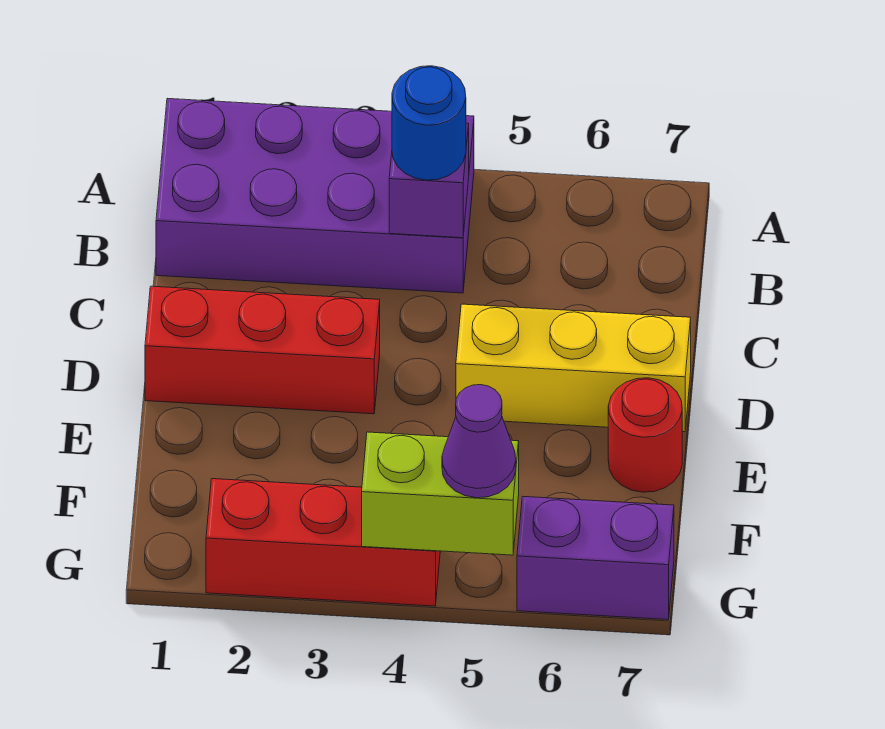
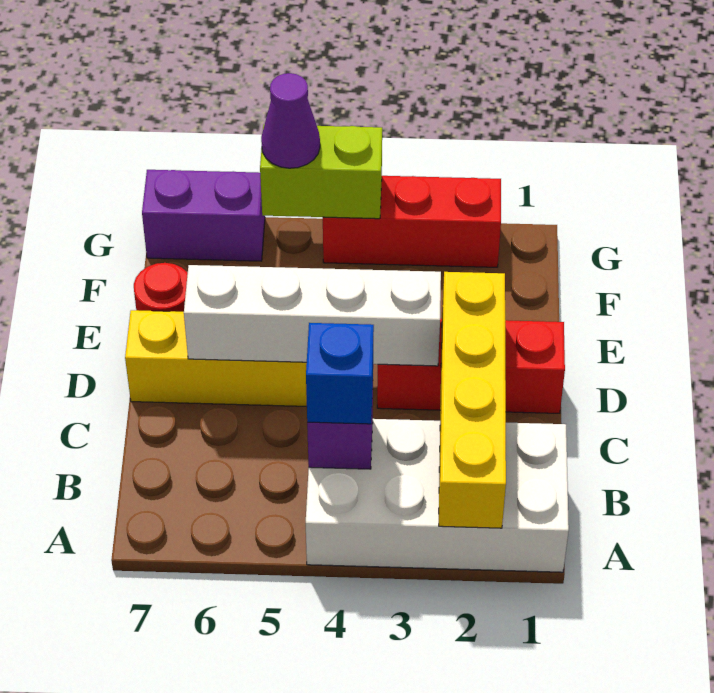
purple brick A1:B4 level 1 -> white brick A1:B4 level 1
none -> yellow brick A2:D2 level 2
blue round brick B4 level 3 -> blue brick B4 level 3
none -> white brick D3:D6 level 2

